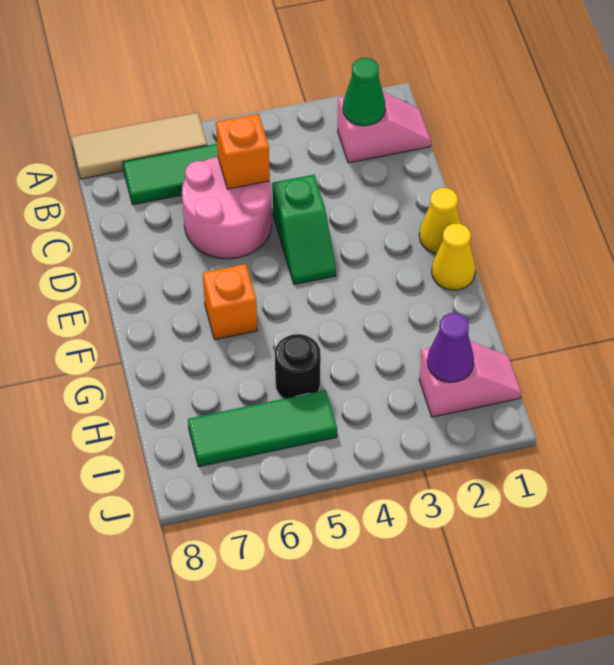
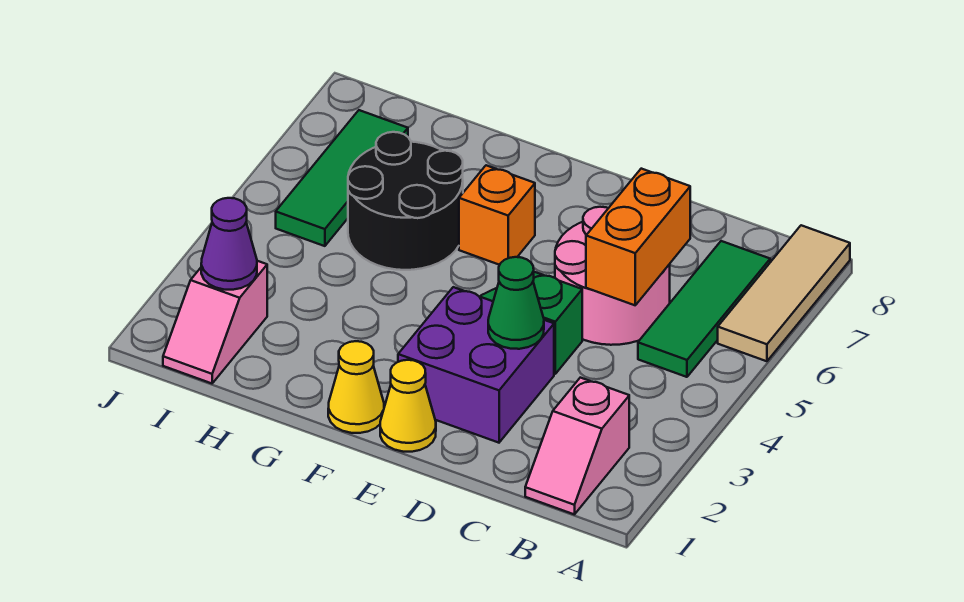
green cone B2 level 2 -> green cone D3 level 2
orange brick C5 level 2 -> orange brick C5:C6 level 2
none -> purple brick D2:E3 level 1
black round brick H5 level 1 -> black round brick G5:H6 level 1

